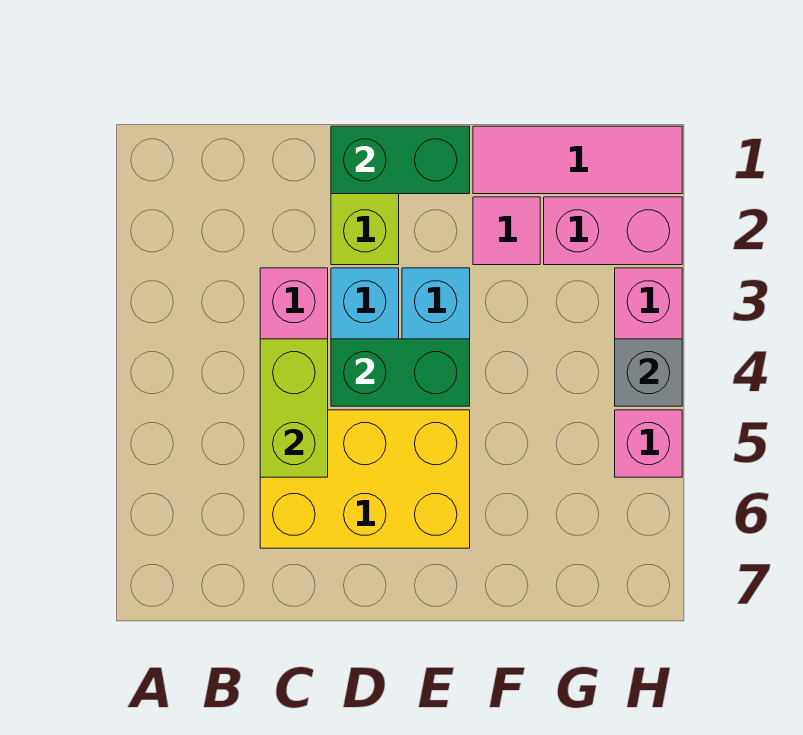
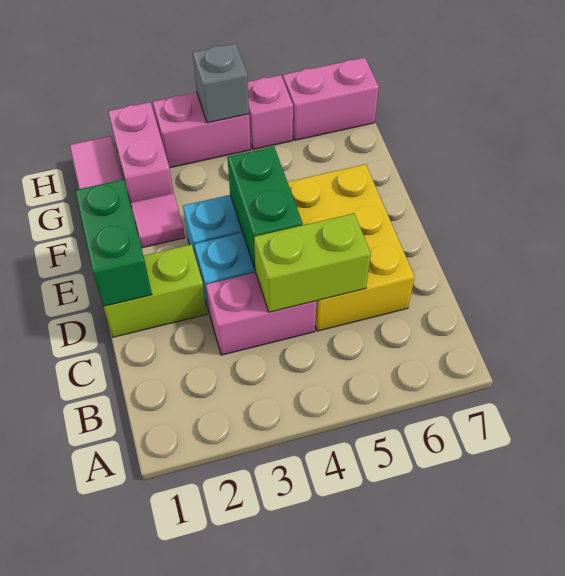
none -> pink brick H6:H7 level 1

